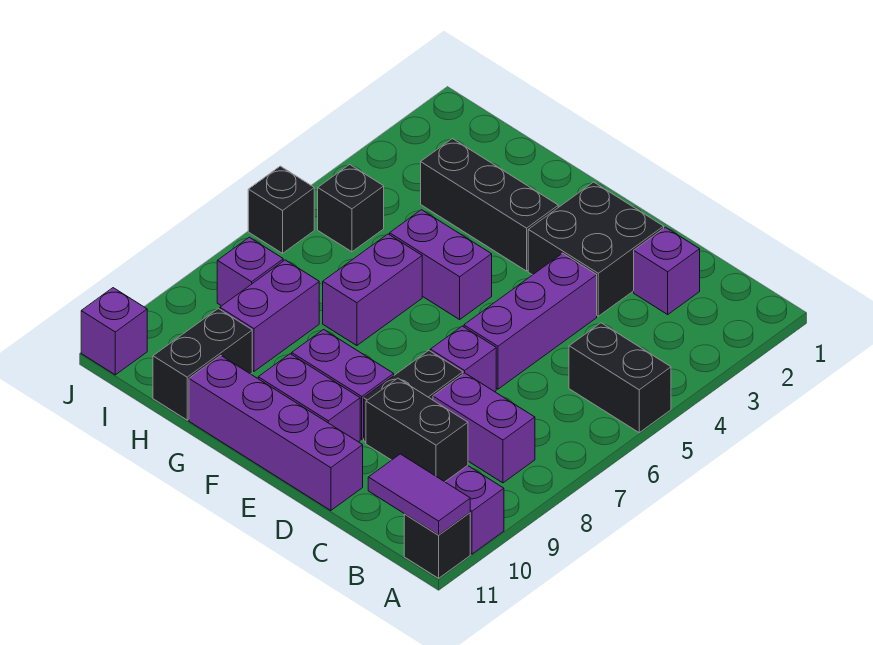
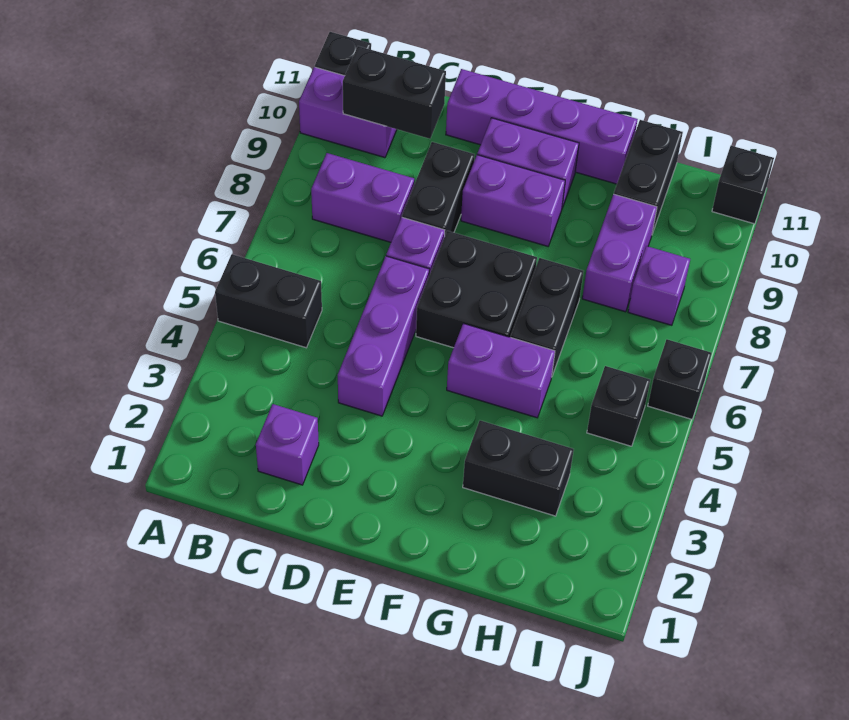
purple tile A11:B11 level 2 -> none
black brick D2:E3 level 1 -> black brick E6:F7 level 1
black brick F3:H3 level 1 -> black brick G3:H3 level 1
purple brick G6:G7 level 1 -> black brick G6:G7 level 1
purple brick J11 level 1 -> black brick J11 level 1

